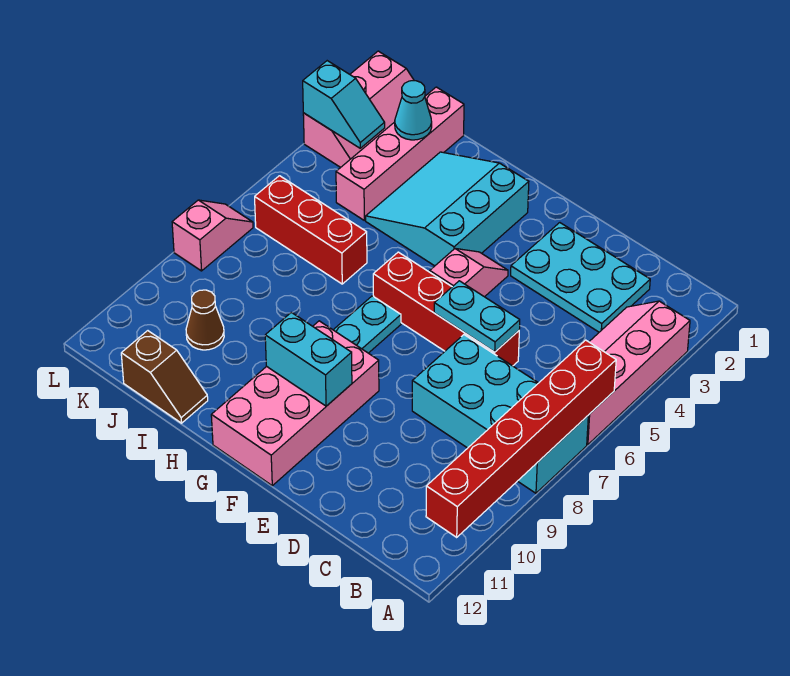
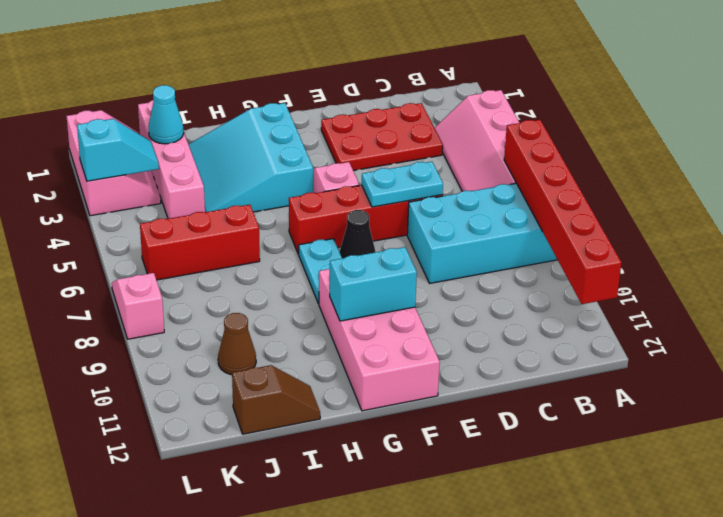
cyan plate C2:E3 level 1 -> red plate C2:E3 level 1
none -> black cone F7 level 1

